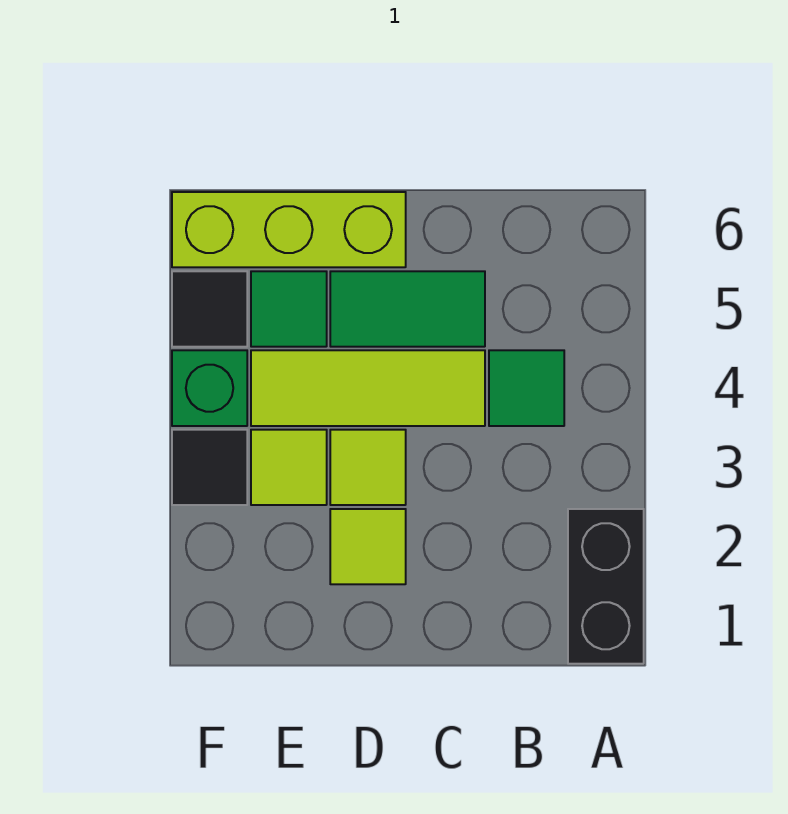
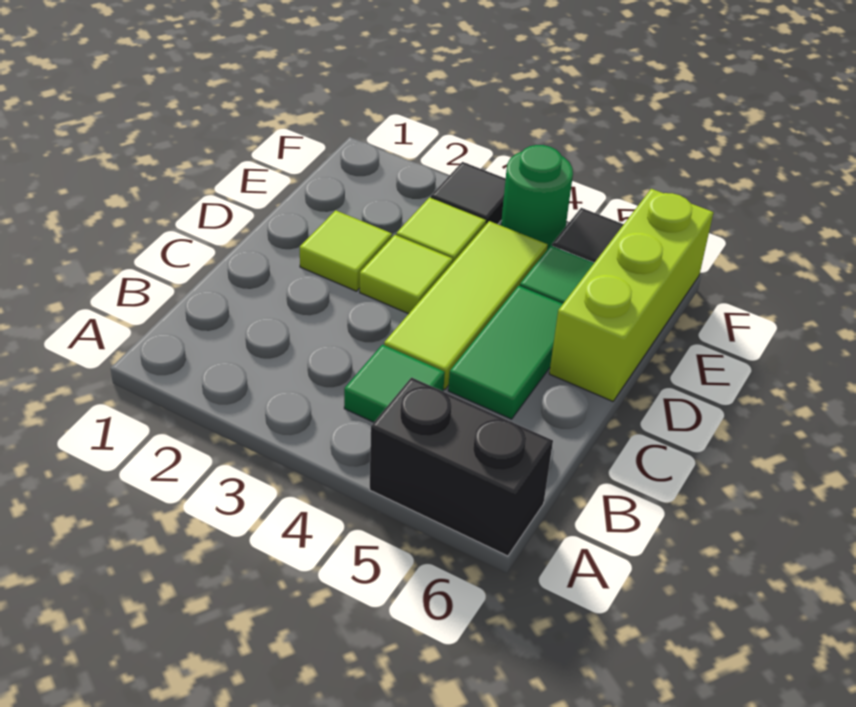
black brick A1:A2 level 1 -> black brick A5:A6 level 1
green brick F4 level 1 -> green round brick F4 level 1

